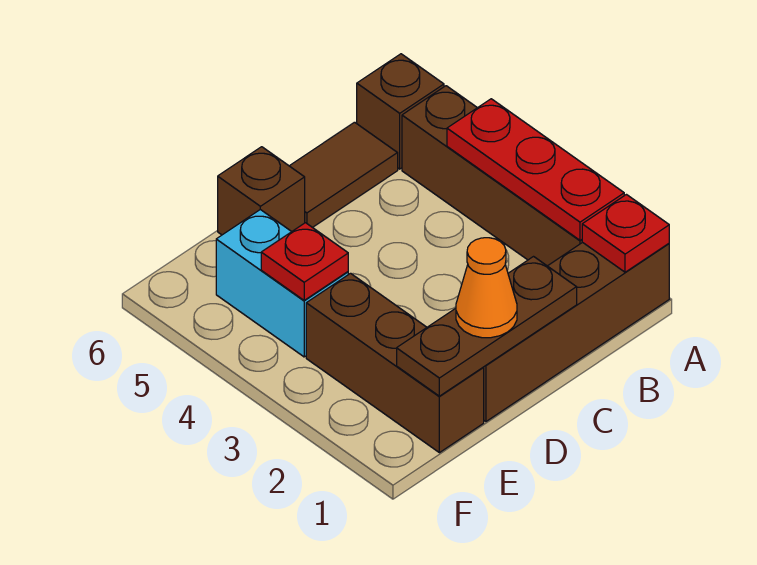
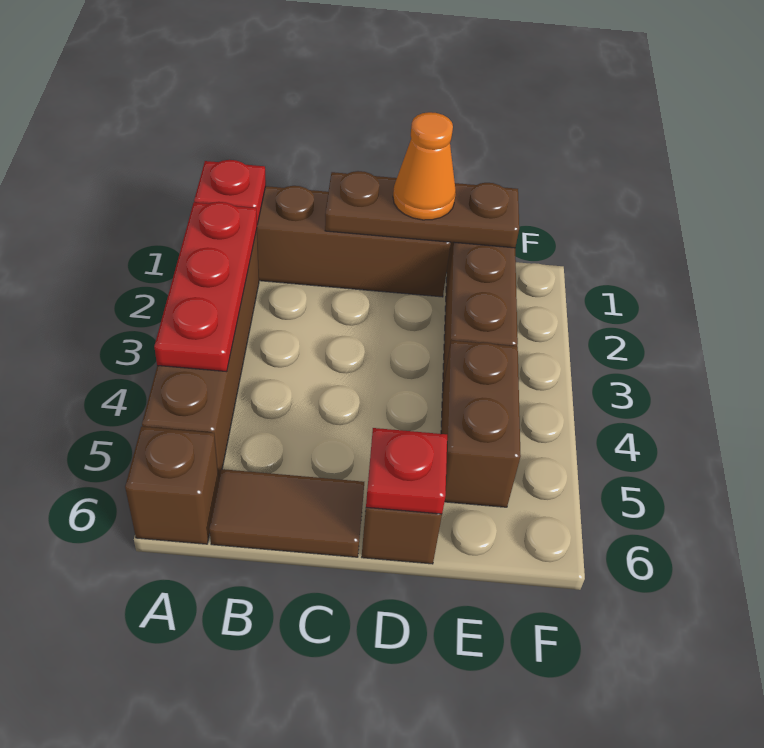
cyan brick E4:E5 level 1 -> brown brick E4:E5 level 1
red plate E4 level 2 -> red plate D6 level 2

